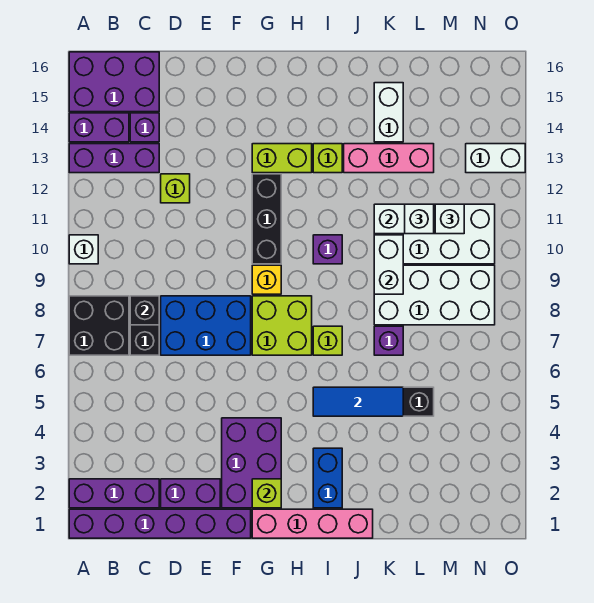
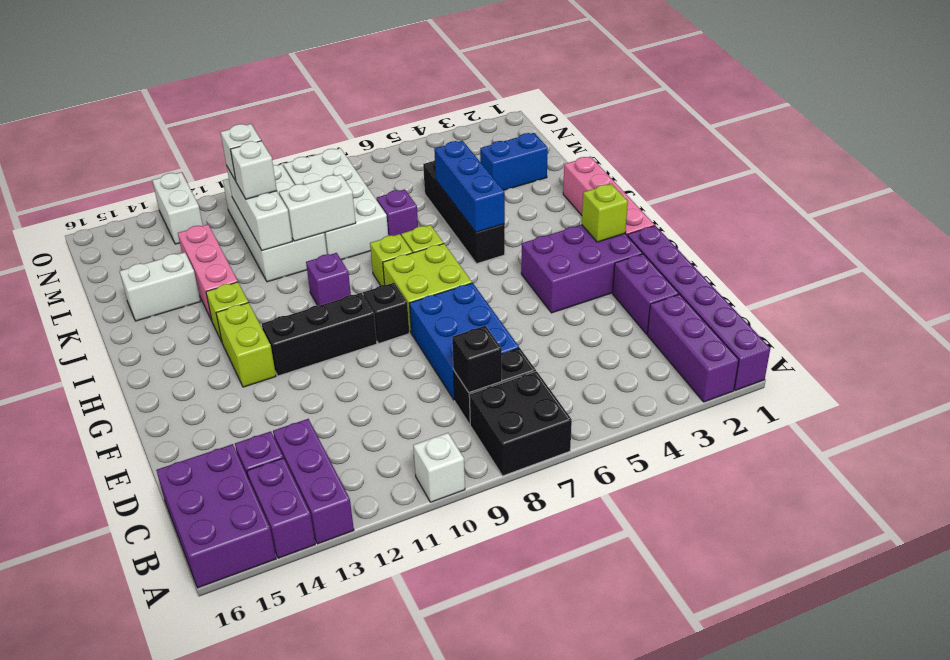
lime brick D12 level 1 -> lime brick I8 level 1
yellow brick G9 level 1 -> black brick G9 level 1
blue brick I2:I3 level 1 -> blue brick L2:L3 level 1
blue tile I5:K5 level 2 -> blue brick I5:K5 level 2

